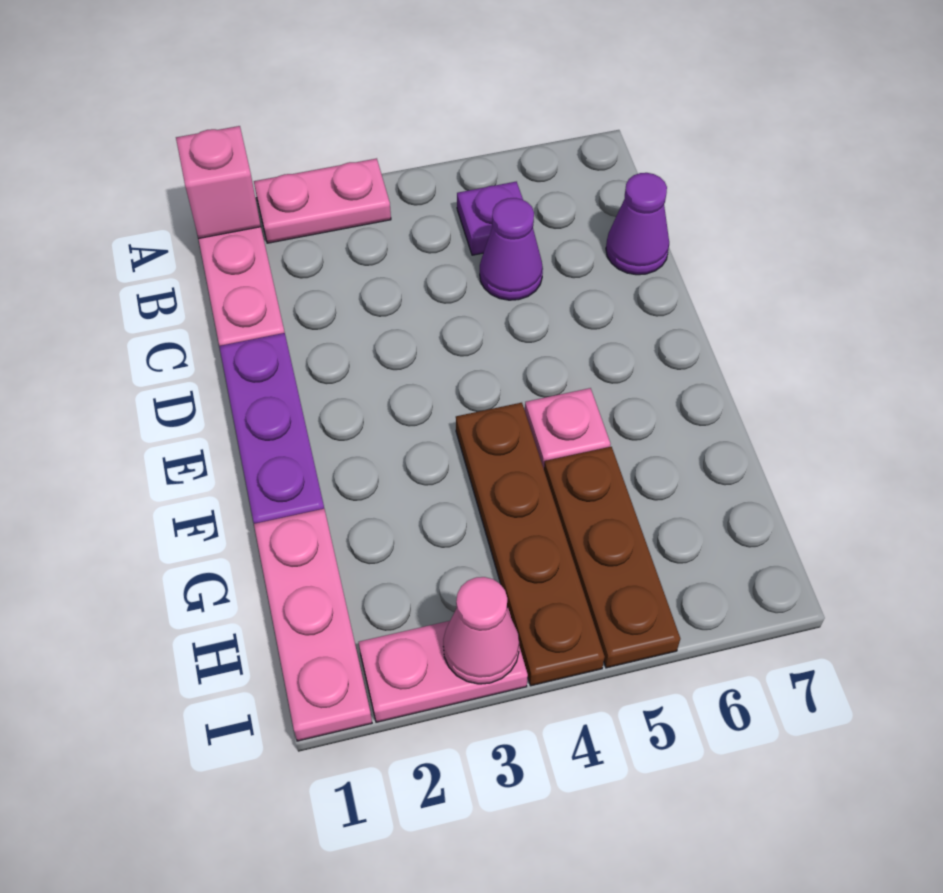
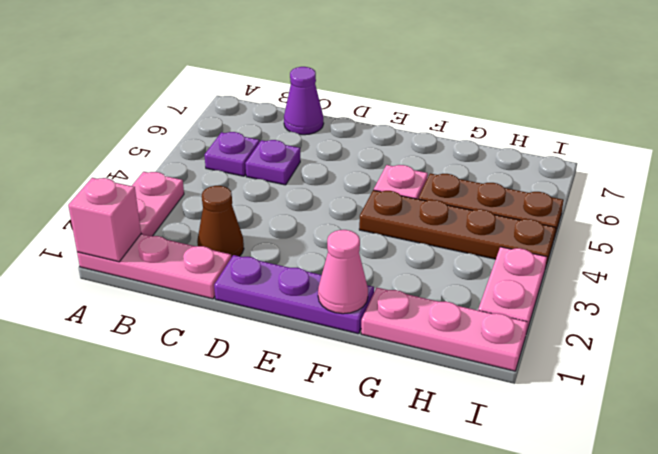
none -> brown cone C2 level 1
purple cone C5 level 1 -> purple plate C5 level 1
pink cone I3 level 2 -> pink cone F1 level 2

